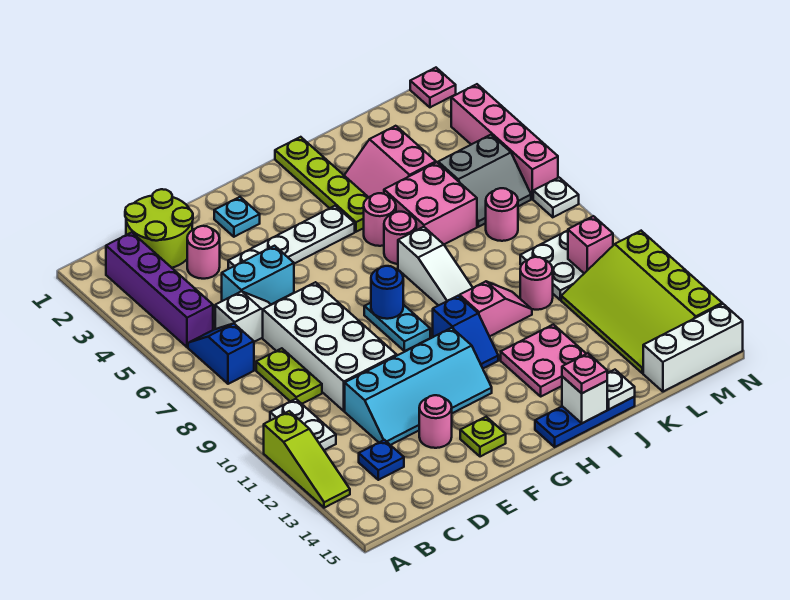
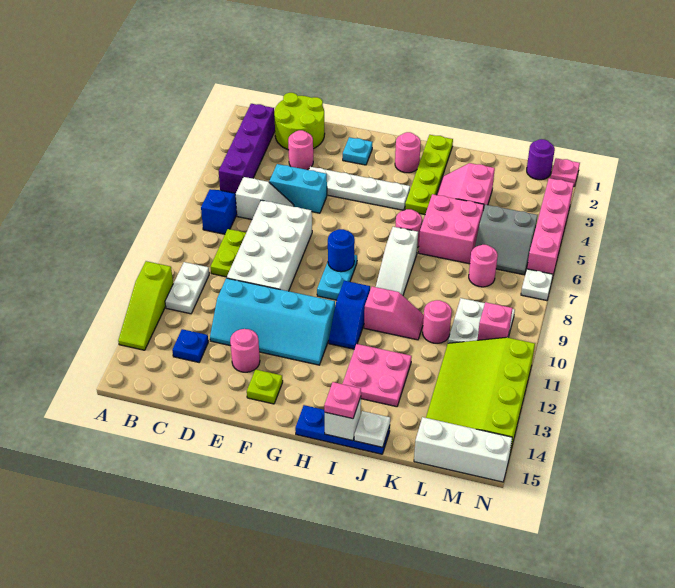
pink round brick I5 level 1 -> pink round brick H2 level 1
none -> purple round brick M1 level 1

